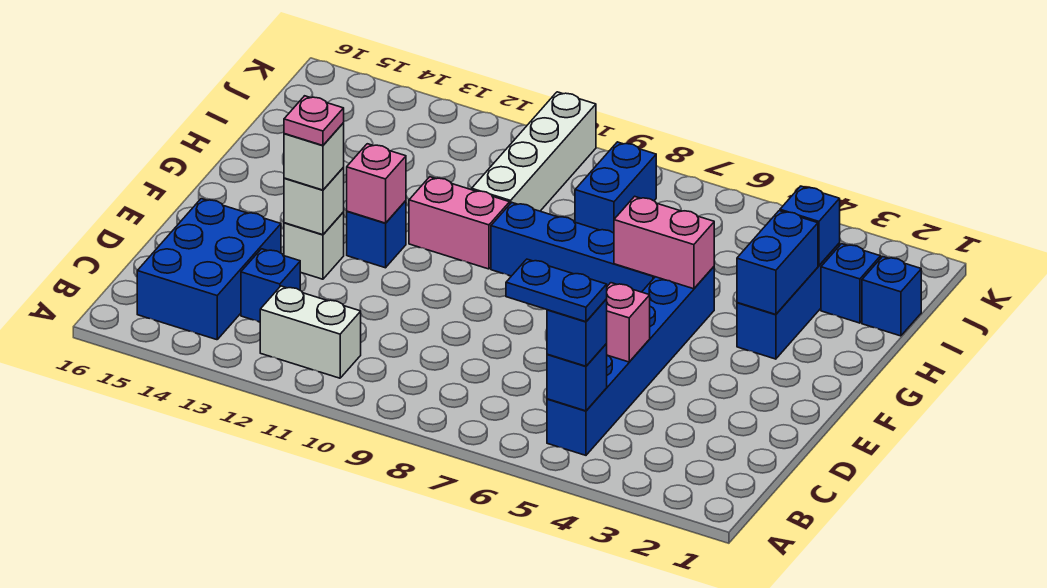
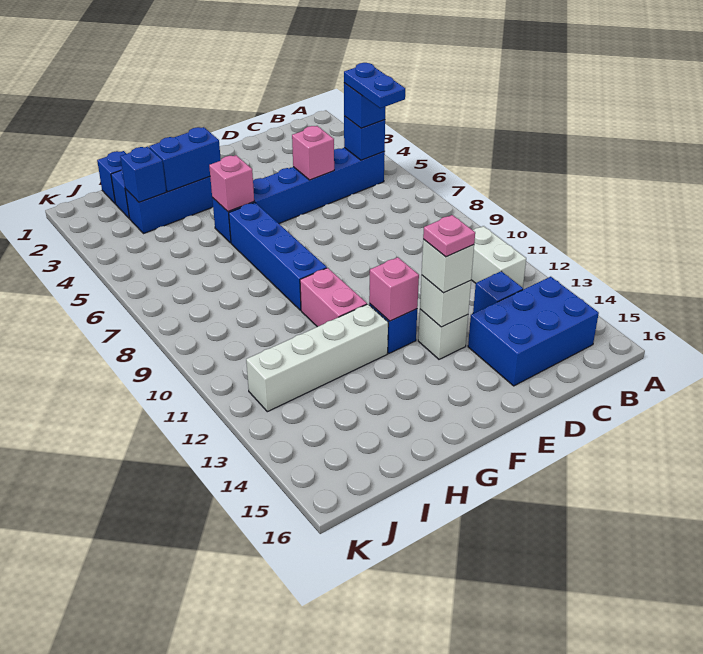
pink brick G5:G6 level 2 -> pink brick G5 level 2
white brick H10:K10 level 1 -> white brick G12:J12 level 1
blue brick I8:J8 level 1 -> none

